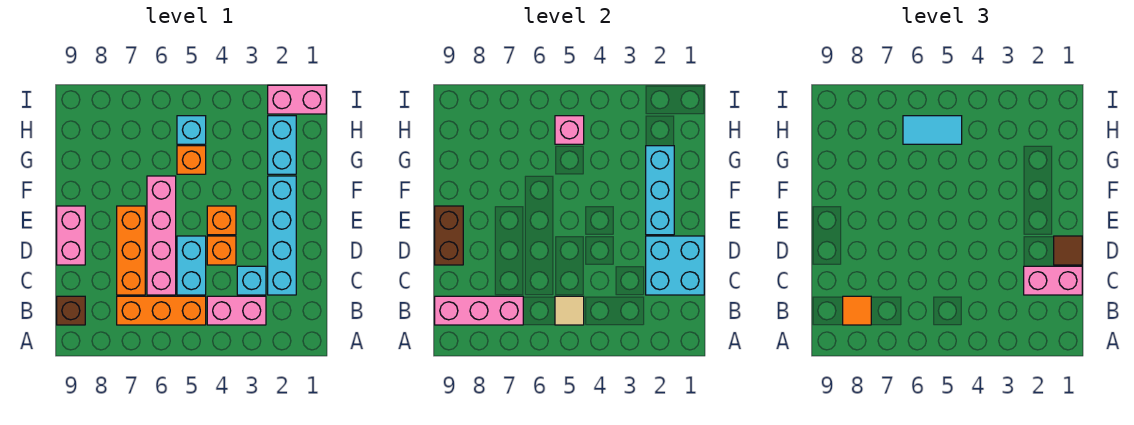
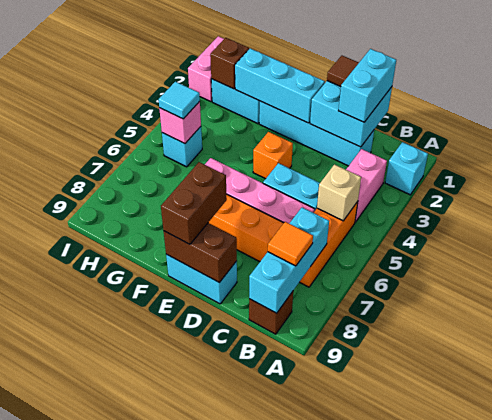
tan tile B5 level 2 -> tan brick B5 level 2
pink brick B7:B9 level 2 -> cyan brick B7:B9 level 2
pink brick C1:C2 level 3 -> cyan brick C1:C2 level 3
cyan brick C3 level 1 -> cyan brick A2 level 1
orange brick D4 level 1 -> none
pink brick D9:E9 level 1 -> cyan brick D9:E9 level 1
none -> brown brick E8:E9 level 3
orange brick G5 level 1 -> none
none -> brown brick H2 level 2
cyan tile H5:H6 level 3 -> cyan tile H5 level 3

